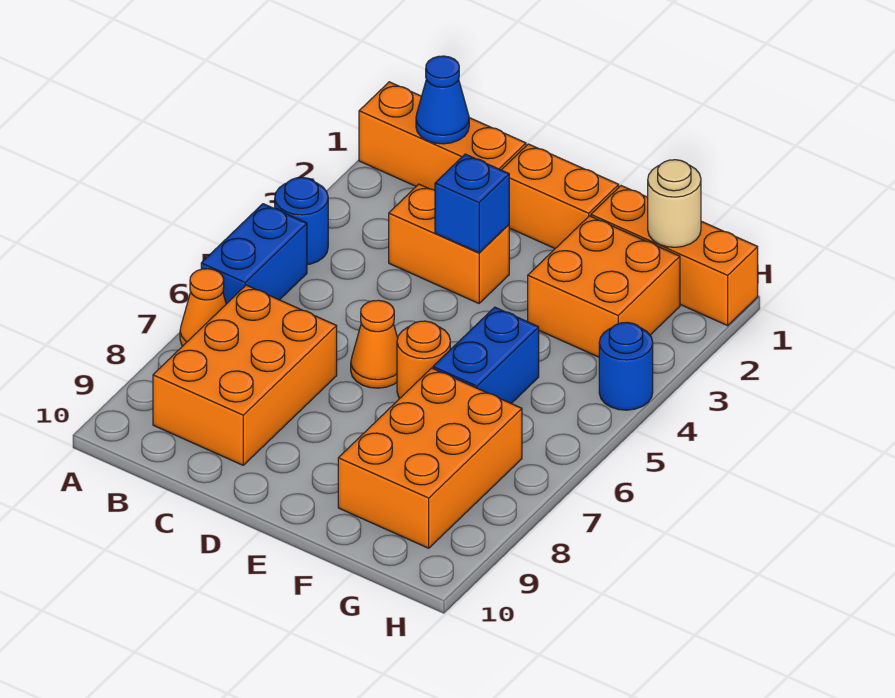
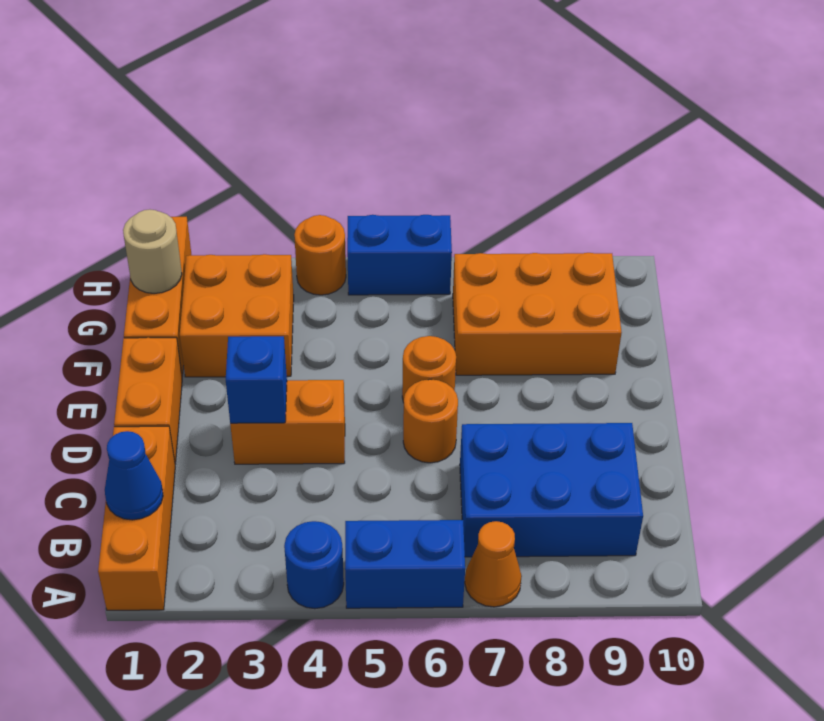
orange brick B7:C9 level 1 -> blue brick B7:C9 level 1
orange brick C3:D3 level 1 -> orange brick D3:D4 level 1
orange cone D6 level 1 -> orange round brick D6 level 1
blue brick F5:F6 level 1 -> blue brick H5:H6 level 1
blue round brick H4 level 1 -> orange round brick H4 level 1

